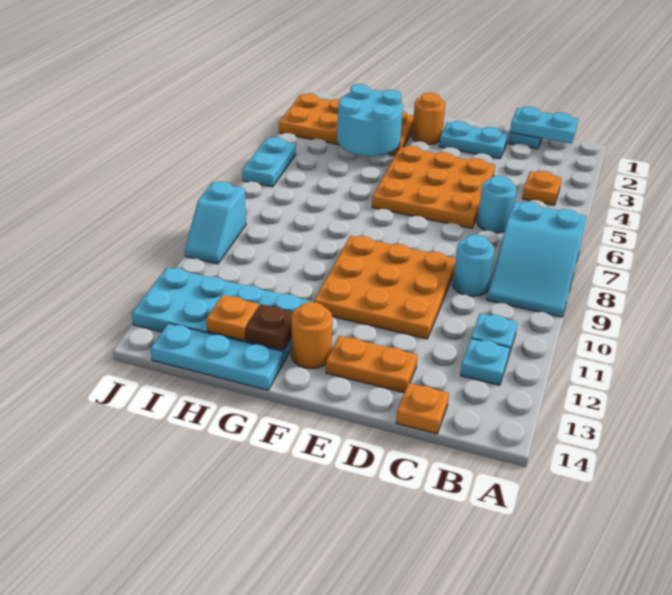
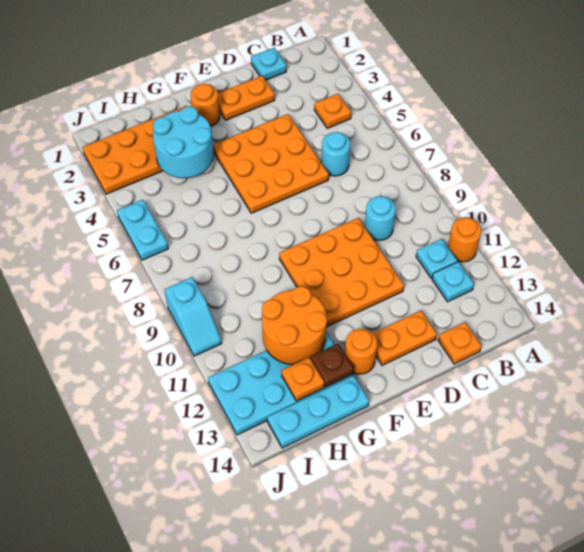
cyan slope A7:B9 level 1 top 7 -> none
none -> orange round brick A11 level 1
cyan plate B1:C1 level 2 -> none
cyan plate D2:E2 level 1 -> orange plate D2:E2 level 1
none -> orange round brick G11:H12 level 2

